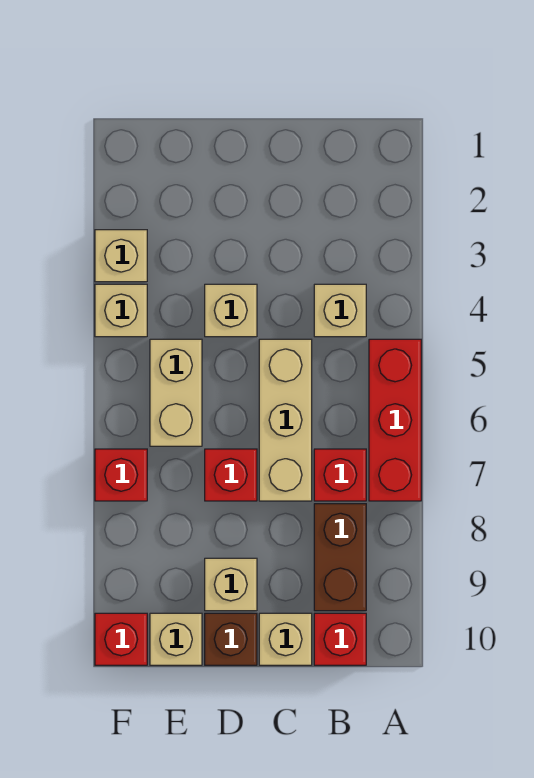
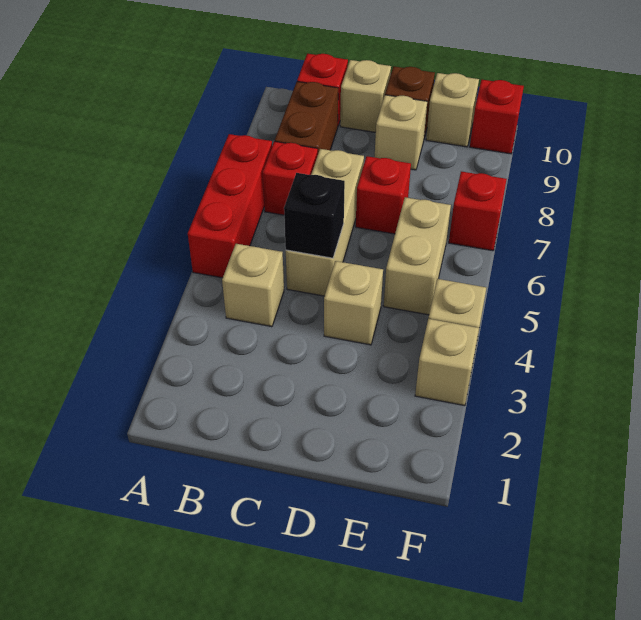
none -> black brick C5 level 2

